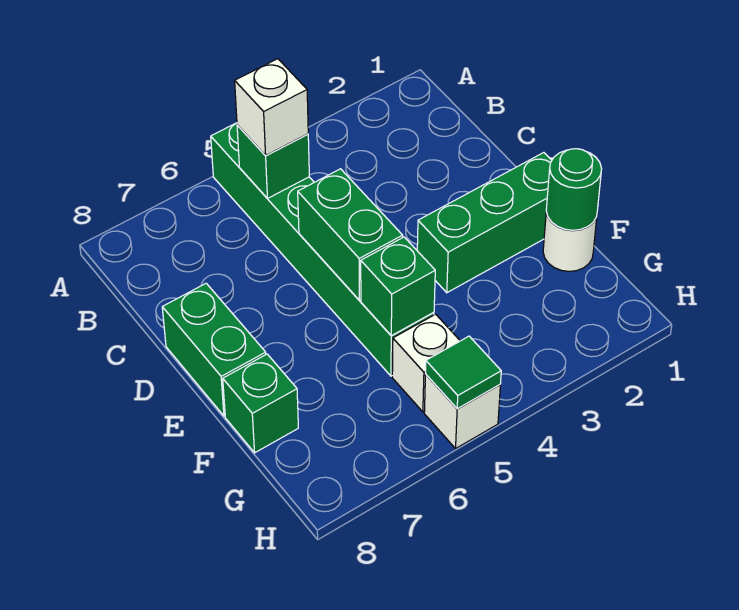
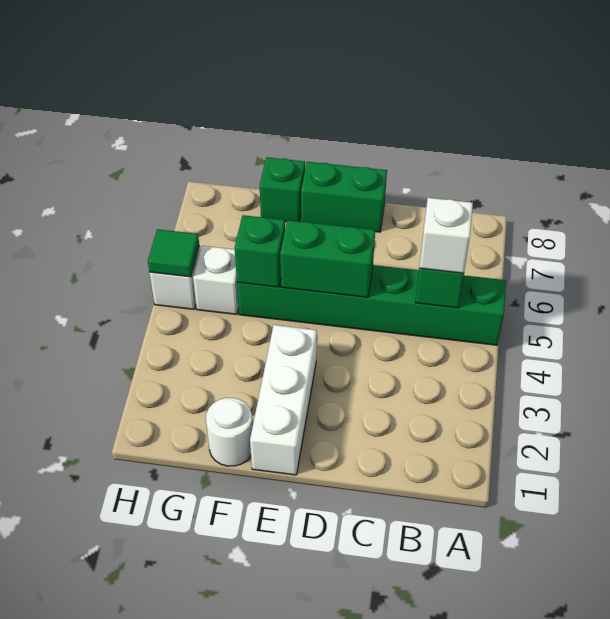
green brick E1:E3 level 1 -> white brick E1:E3 level 1
green round brick F1 level 2 -> none

